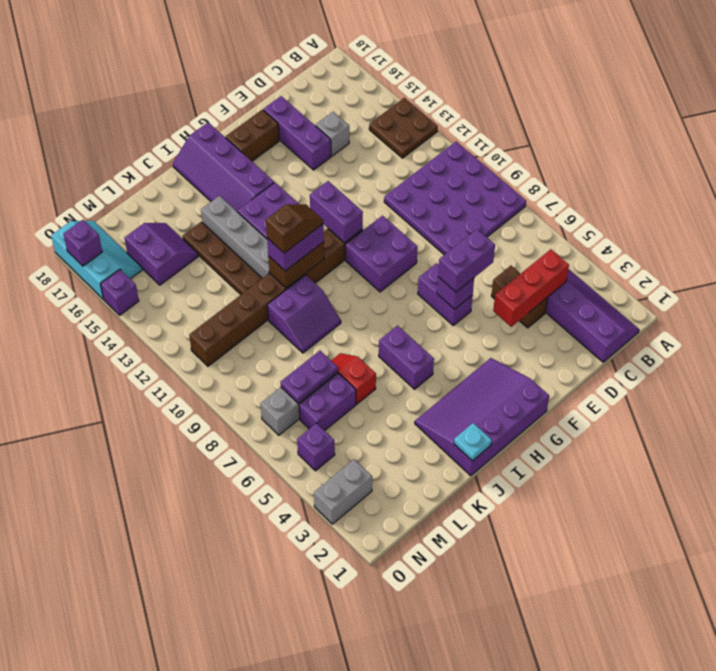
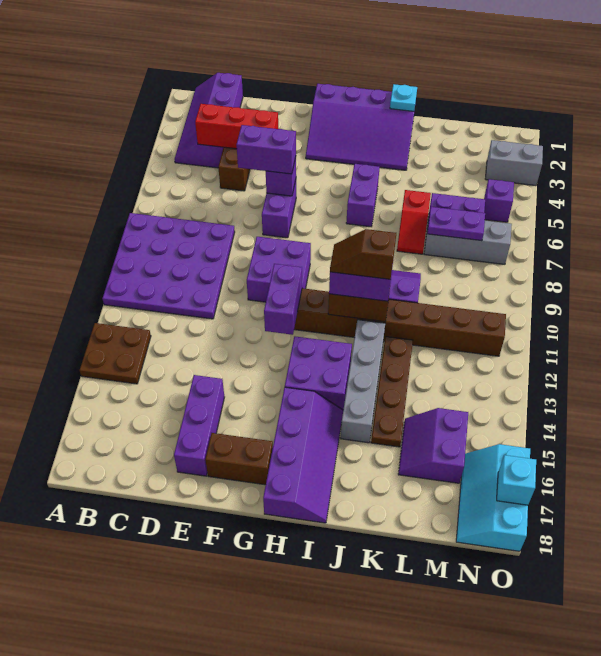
grey brick D15 level 1 -> none
purple brick O15 level 1 -> none
purple brick O17 level 2 -> cyan brick O17 level 2

